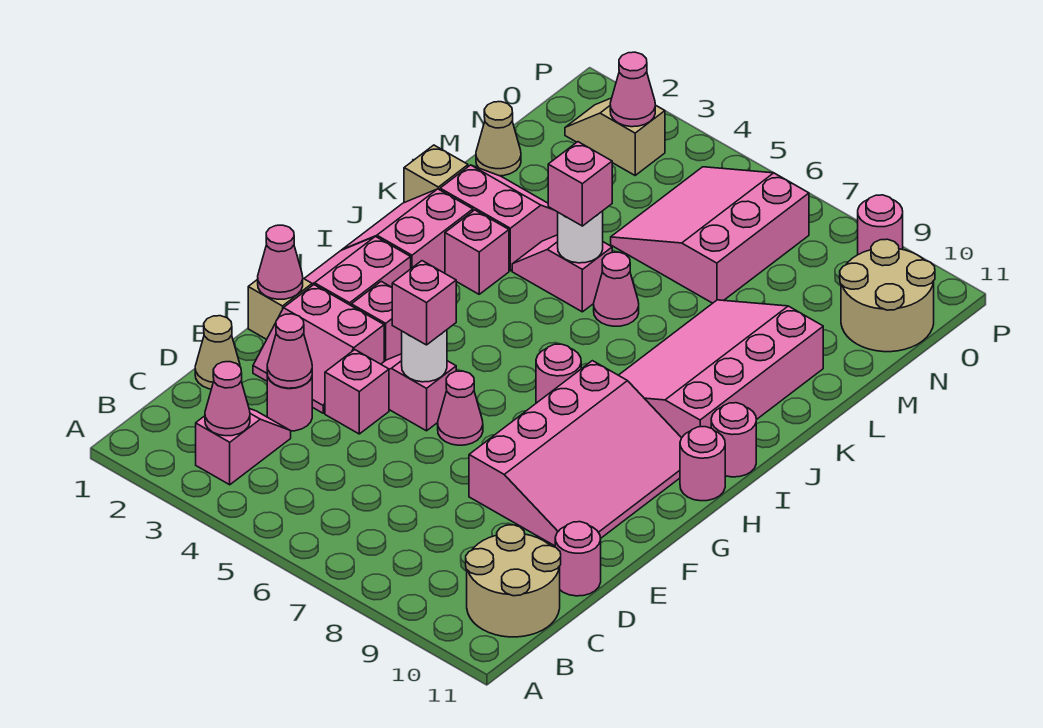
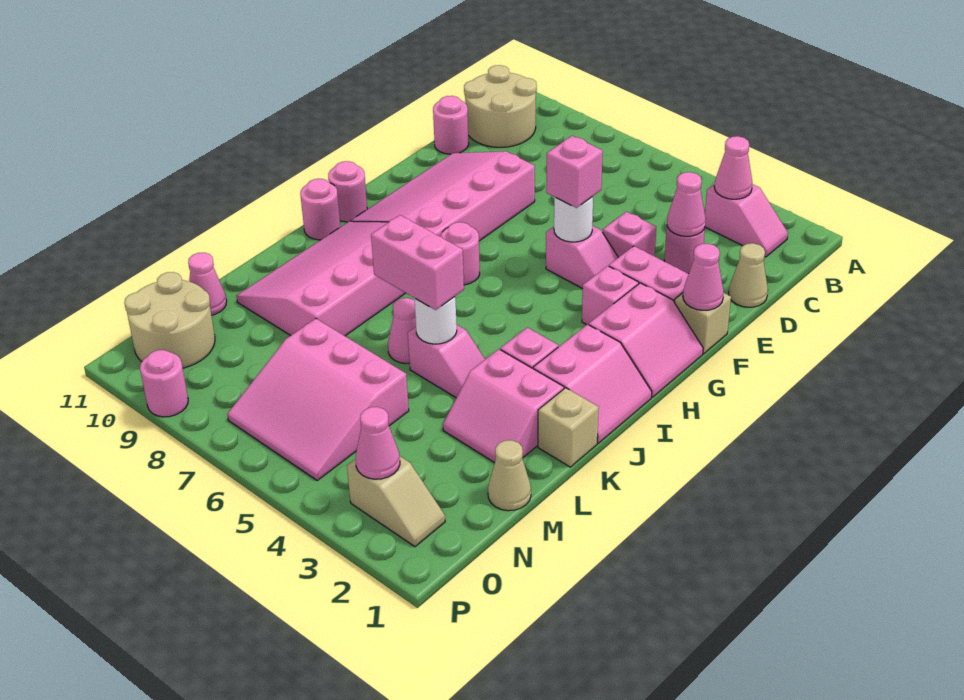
pink slope B3:C3 level 1 top B -> pink slope B2:B3 level 1 top 3
pink cone F6 level 1 -> pink cone M11 level 1
pink slope I8:L10 level 1 top 10 -> pink slope I8:L10 level 1 top 8
pink brick K5 level 3 -> pink brick K5:K6 level 3
pink slope M5:O7 level 1 top 7 -> pink slope M5:O7 level 1 top M

